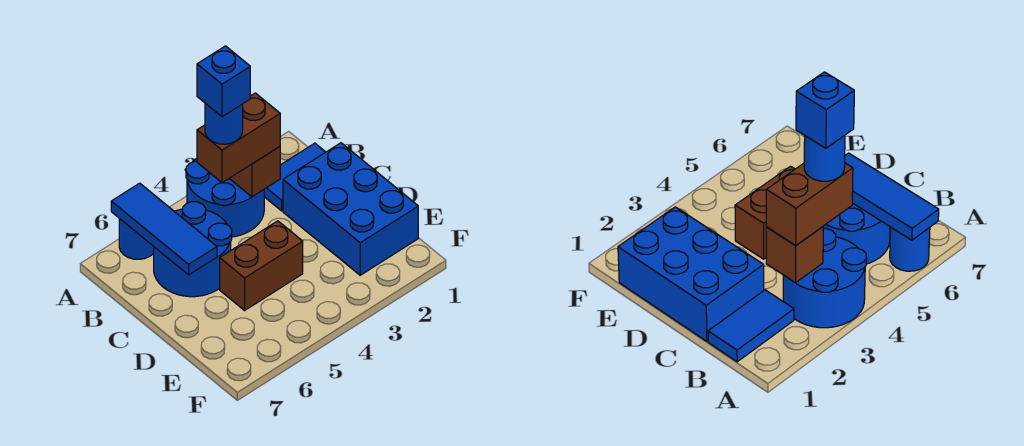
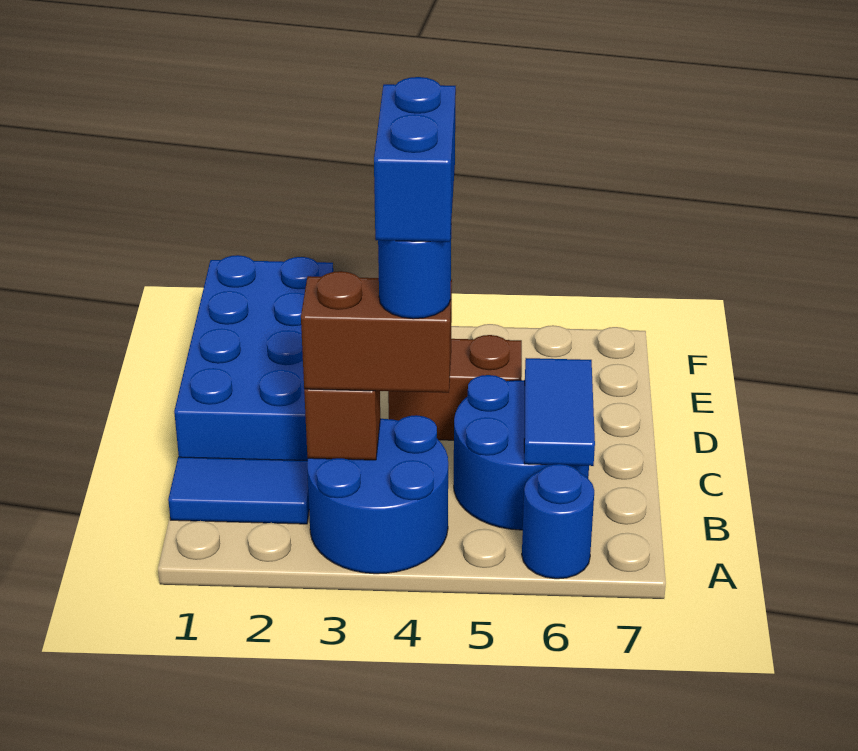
blue tile A6:C6 level 2 -> blue tile B6:C6 level 2
blue brick B4 level 5 -> blue brick B4:C4 level 5
blue brick C1:E2 level 1 -> blue brick C1:F2 level 1

